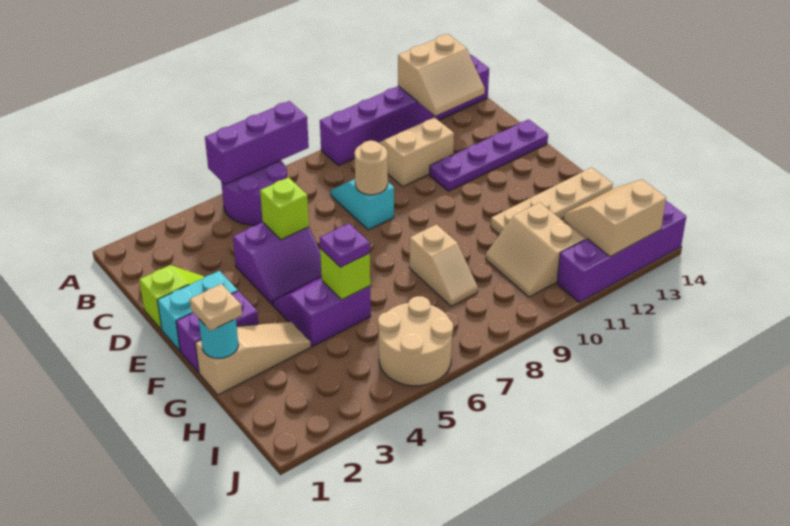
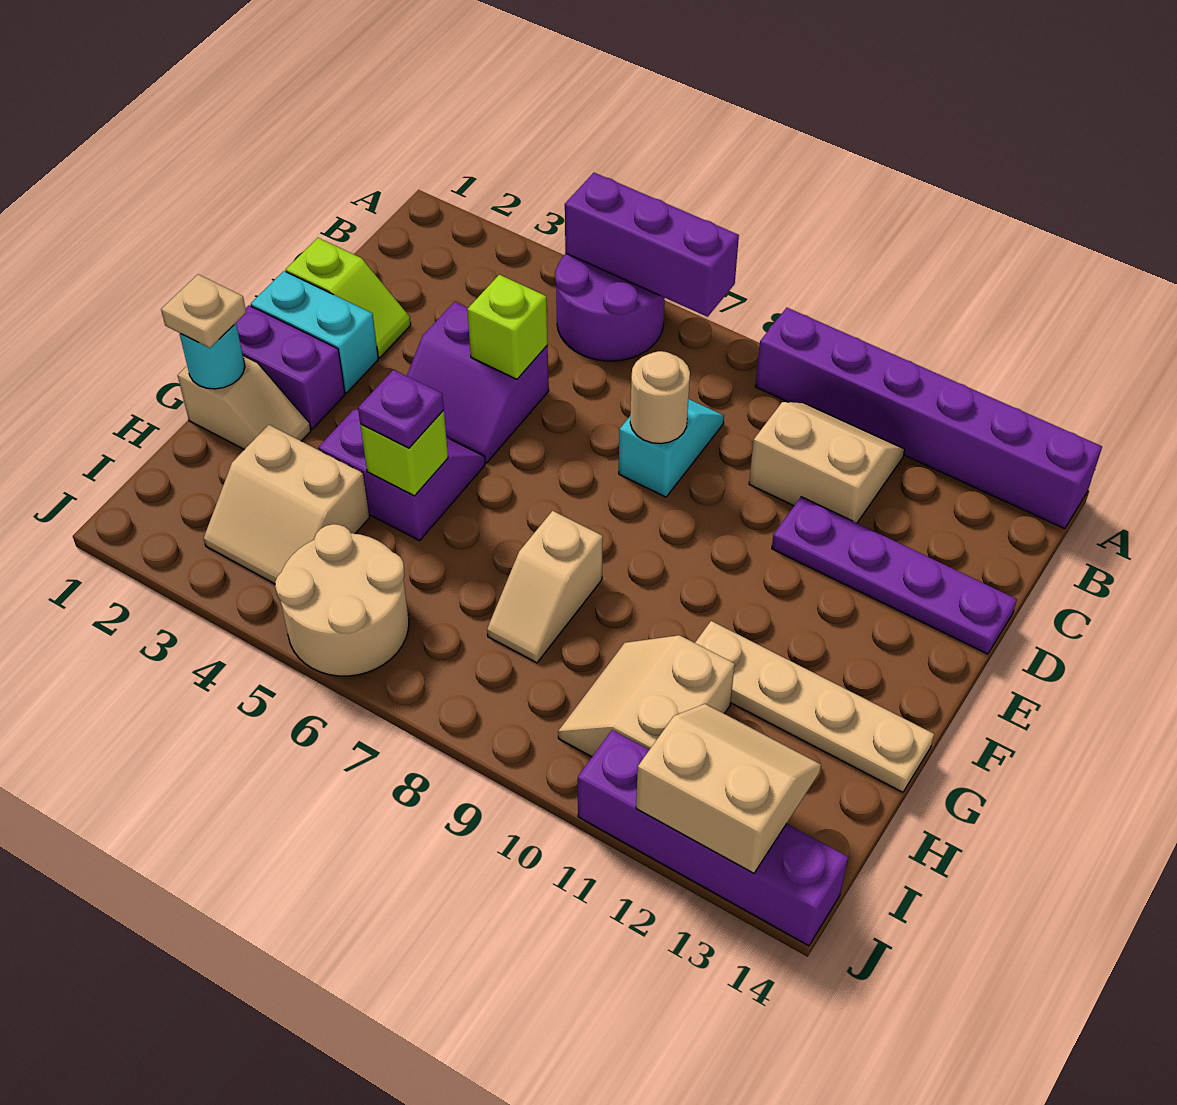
tan slope A12:B13 level 2 top A -> tan slope H3:I4 level 1 top H
tan slope G1:G3 level 1 top 1 -> tan slope G1:G2 level 1 top 1

